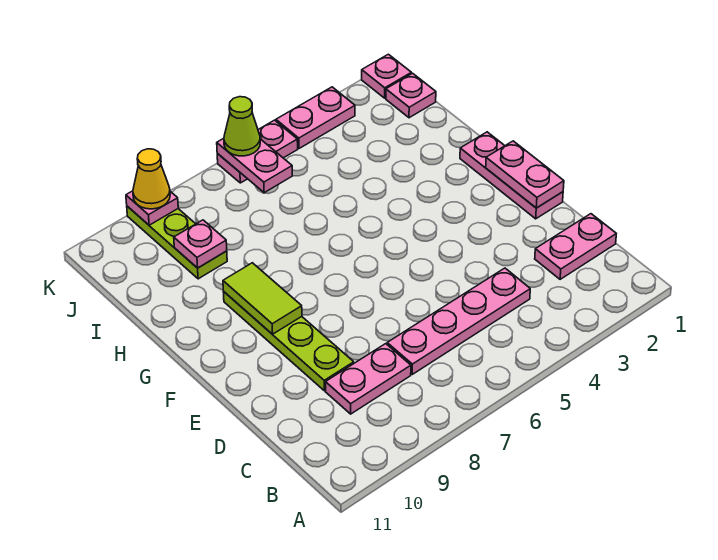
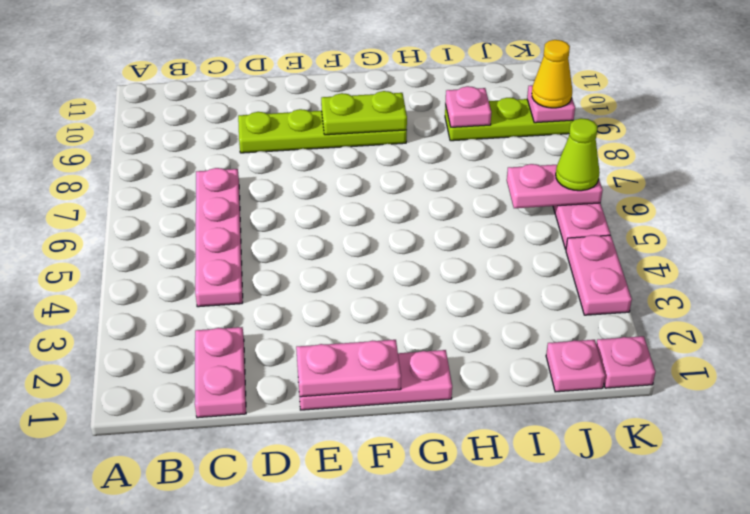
pink plate C8:C9 level 1 -> none
lime tile F9:G9 level 2 -> lime plate F9:G9 level 2

